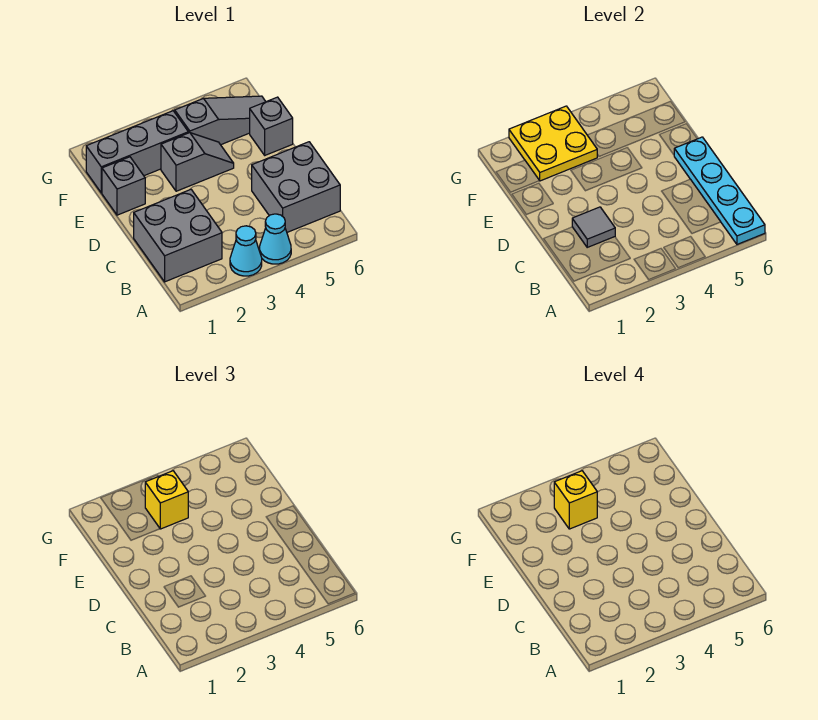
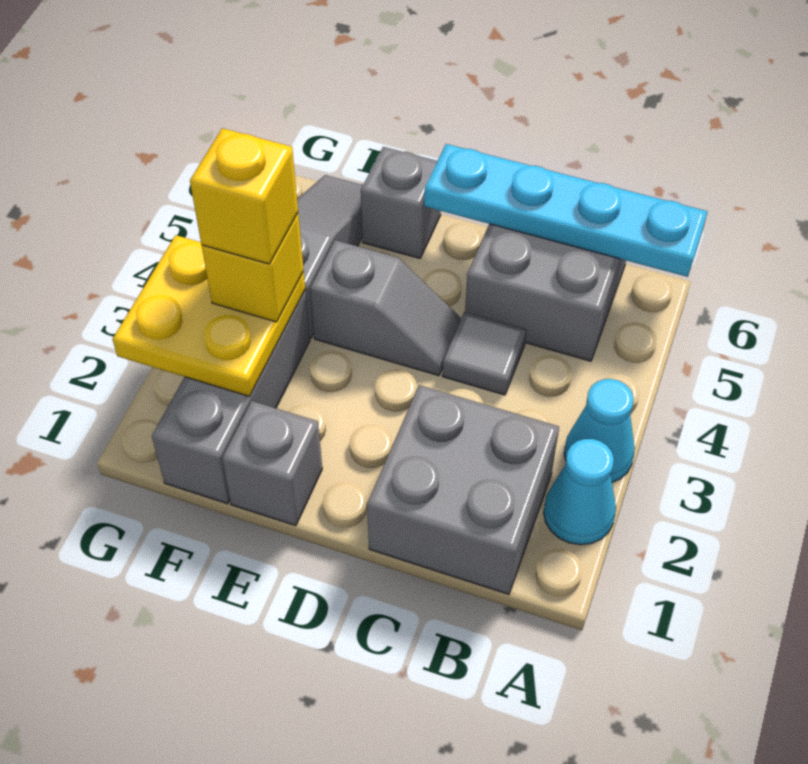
cyan cone A4 level 1 -> cyan cone A2 level 1
grey tile C2 level 2 -> grey tile C4 level 1
grey slope E3:E4 level 1 top 3 -> grey slope D4:E4 level 1 top E

